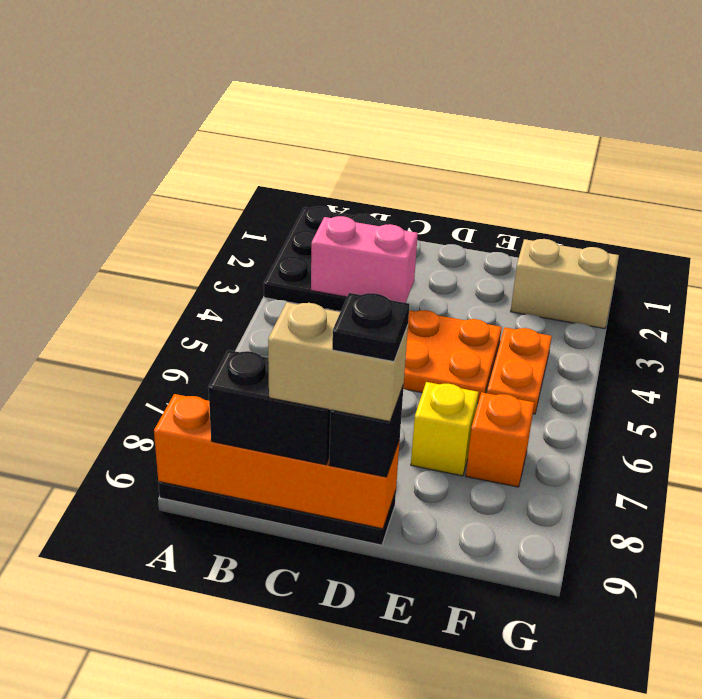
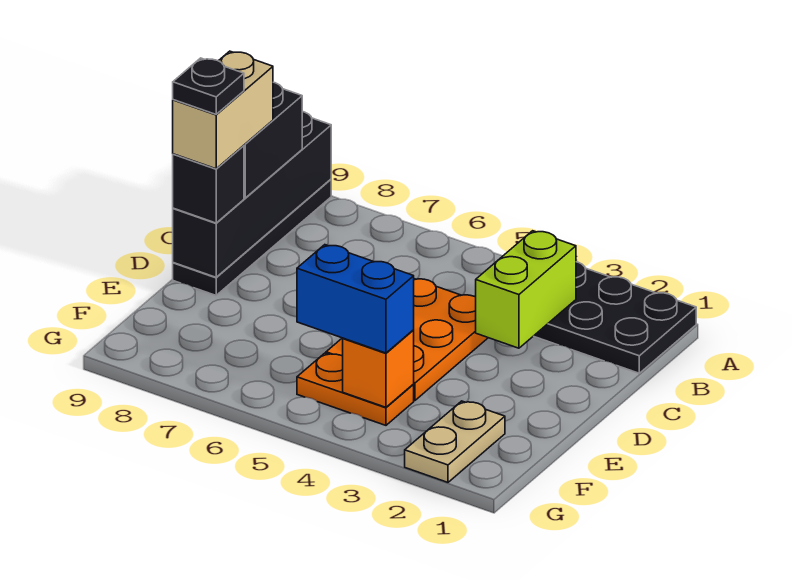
orange brick A9:D9 level 2 -> black brick A9:D9 level 2
pink brick B3:C3 level 2 -> lime brick B3:C3 level 2
yellow brick E7 level 1 -> none
tan brick F2:G2 level 1 -> tan plate F2:G2 level 1
none -> blue brick F4:F5 level 3
orange brick F7 level 1 -> orange brick F4 level 2

